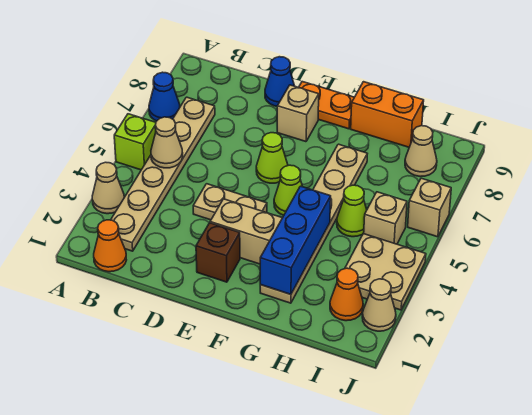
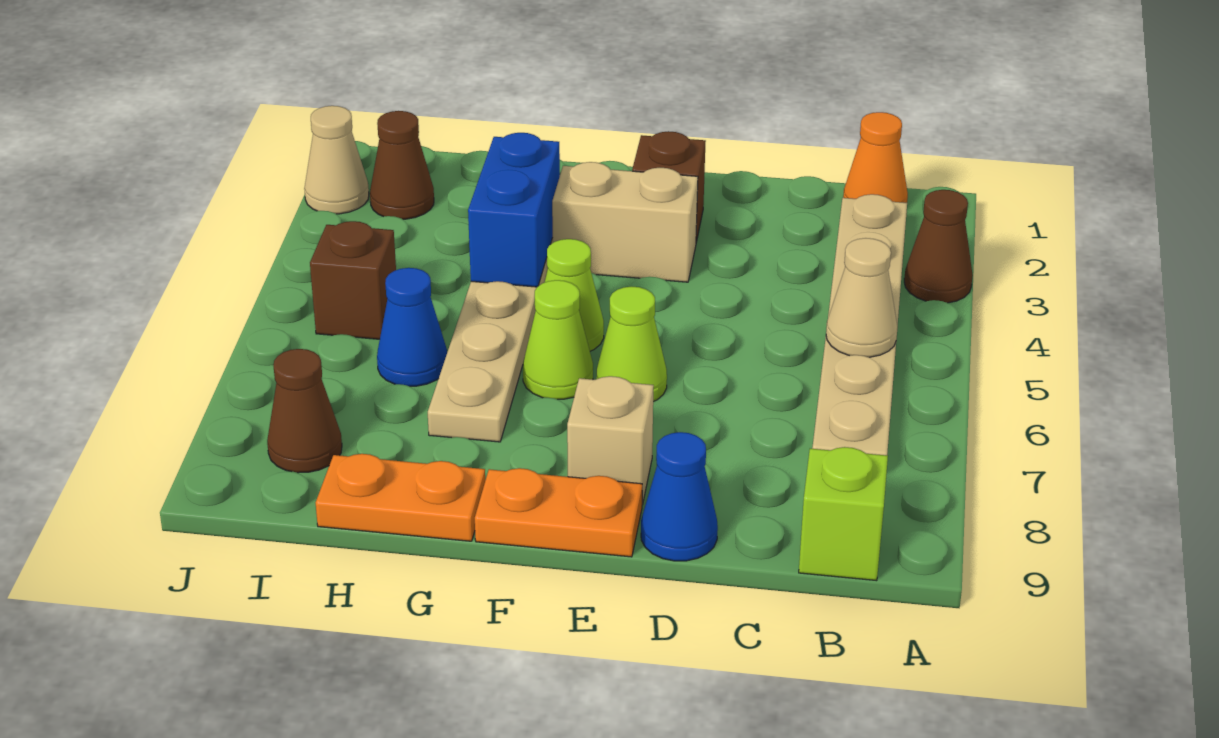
tan cone A3 level 1 -> brown cone A3 level 1
lime brick A5 level 1 -> lime brick B9 level 1
blue cone A7 level 1 -> blue cone H6 level 1
tan plate D4:E4 level 1 -> none
blue brick G2:G4 level 2 -> blue brick G3:G4 level 2
orange brick G9:H9 level 1 -> orange plate G9:H9 level 1
lime cone H5 level 1 -> lime cone F6 level 1
orange cone I2 level 1 -> brown cone I2 level 1
tan plate I3:J4 level 1 -> none
tan brick I5 level 1 -> brown brick I5 level 1
tan cone I8 level 1 -> brown cone I8 level 1
tan brick J6 level 1 -> none

